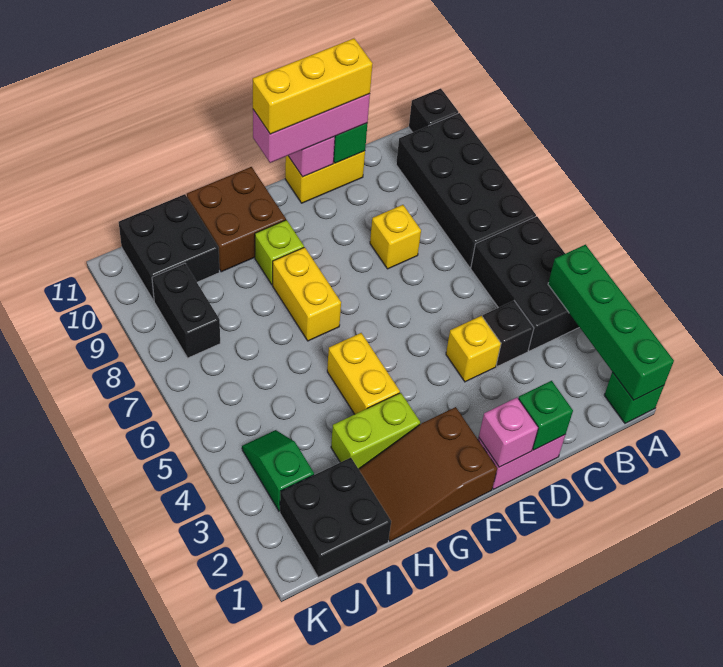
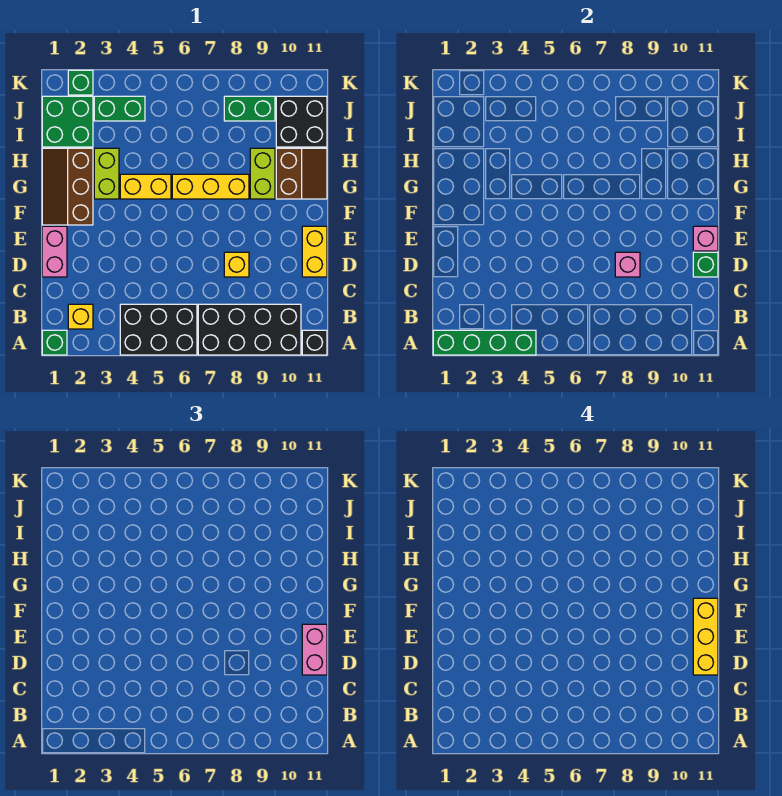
black brick C4 level 1 -> none
green brick D1 level 2 -> green brick K2 level 1
yellow brick D4 level 1 -> yellow brick B2 level 1
pink brick D11:F11 level 3 -> pink brick D11:E11 level 3
pink brick E1 level 2 -> pink brick D8 level 2
brown slope F1:H2 level 1 top F -> brown slope F1:H2 level 1 top 2
yellow brick G7:G8 level 1 -> yellow brick G6:G8 level 1
lime brick G9 level 1 -> lime brick G9:H9 level 1
brown brick G10:H11 level 1 -> brown slope G10:H11 level 1 top 10
black brick I1:J2 level 1 -> green brick I1:J2 level 1
green slope J3:J4 level 1 top 3 -> green brick J3:J4 level 1
black brick J8:J9 level 1 -> green brick J8:J9 level 1

